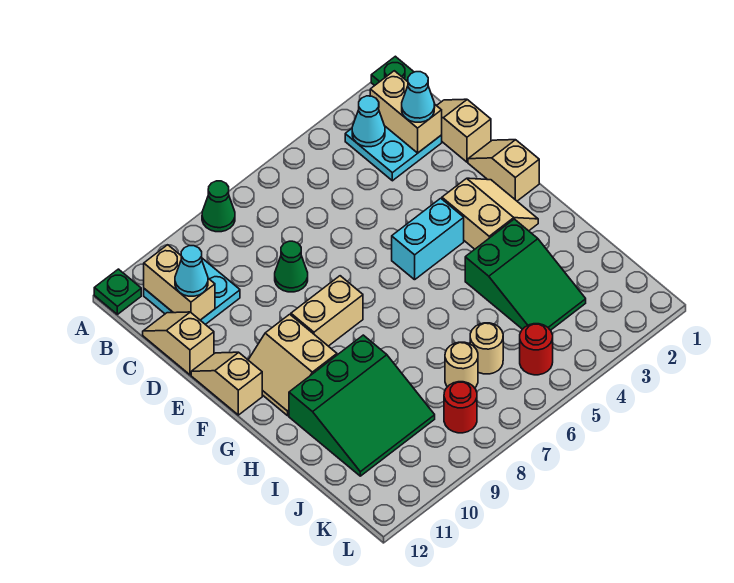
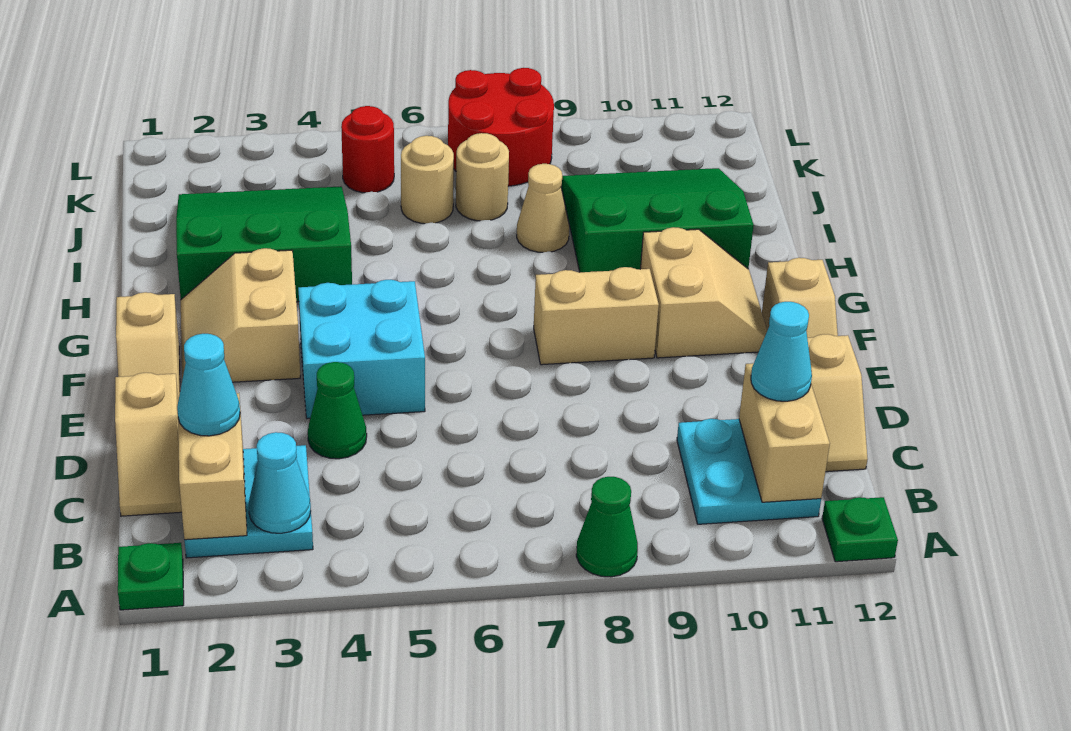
green cone D8 level 1 -> green cone D4 level 1
cyan brick F4:F5 level 1 -> cyan brick E4:F5 level 1
green slope H3:J4 level 1 top H -> green slope H2:J4 level 1 top H
none -> tan cone I8 level 1
red round brick K8 level 1 -> red round brick K7:L8 level 1

